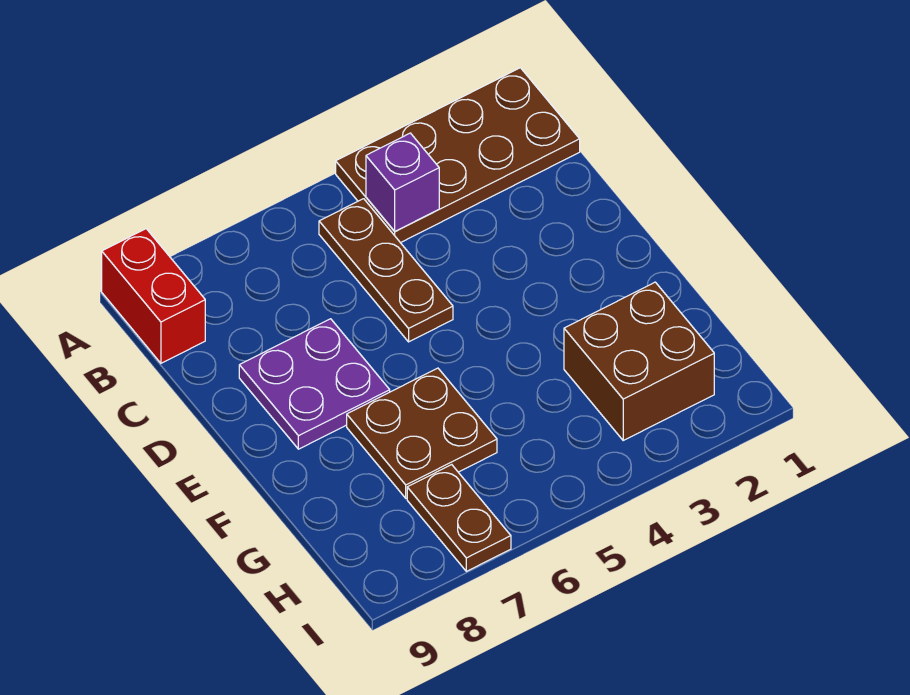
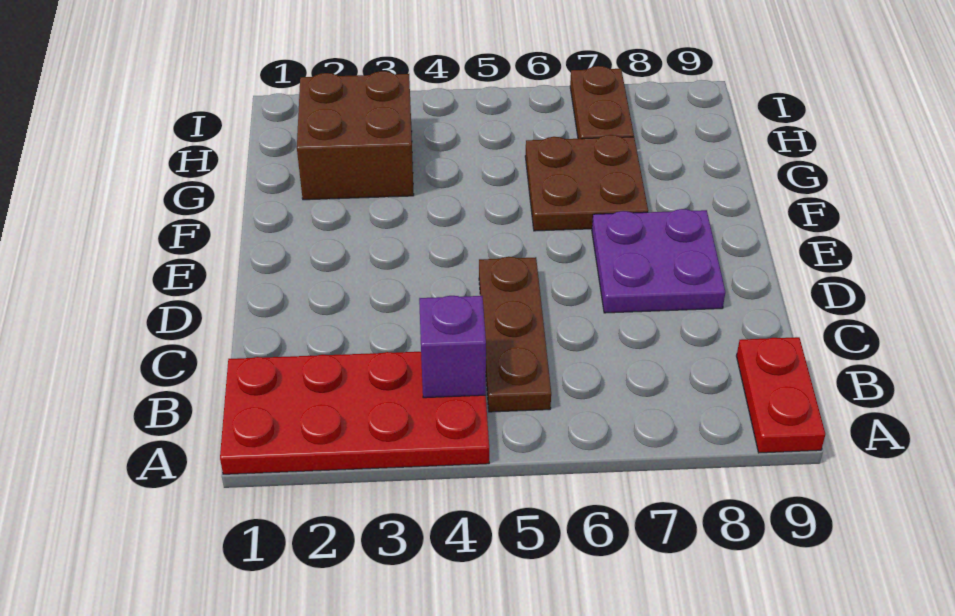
brown plate A1:B4 level 1 -> red plate A1:B4 level 1
red brick A9:B9 level 1 -> red plate A9:B9 level 1

